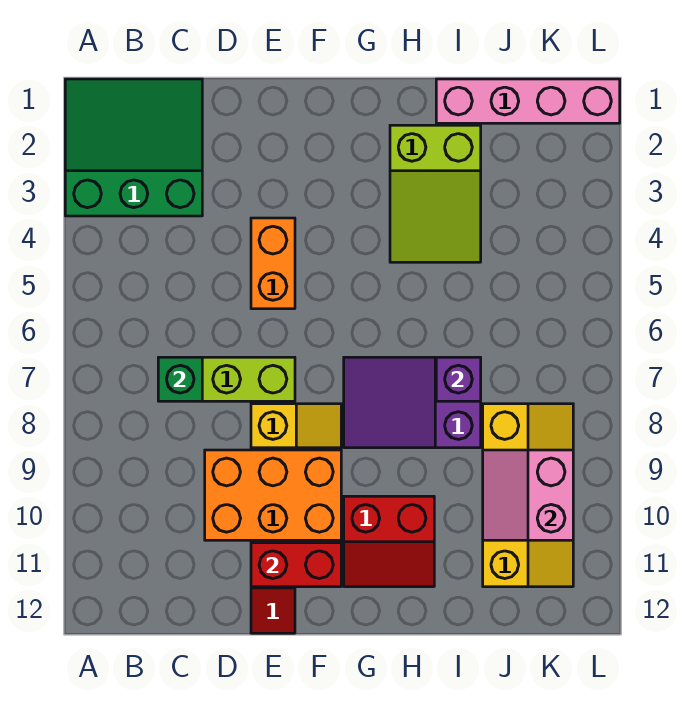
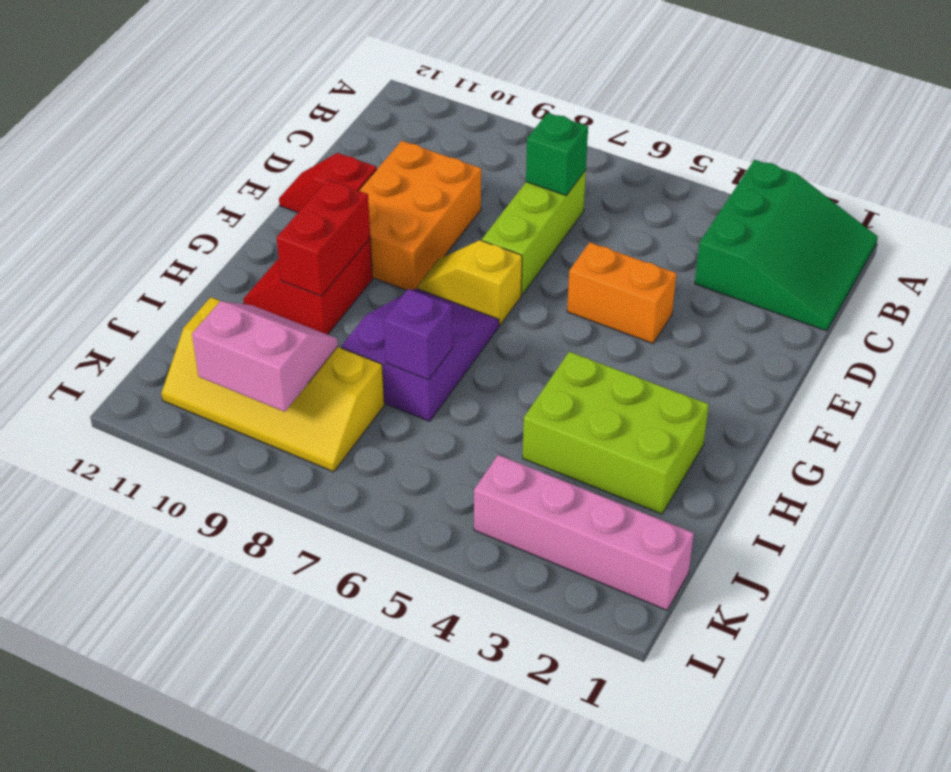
yellow slope E8:F8 level 1 top E -> yellow slope F7:F8 level 1 top 7
red brick E11:F11 level 2 -> red brick G10:H10 level 2
lime slope H2:I4 level 1 top 2 -> lime brick H2:I4 level 1
pink brick I1:L1 level 1 -> pink brick K1:K4 level 1

